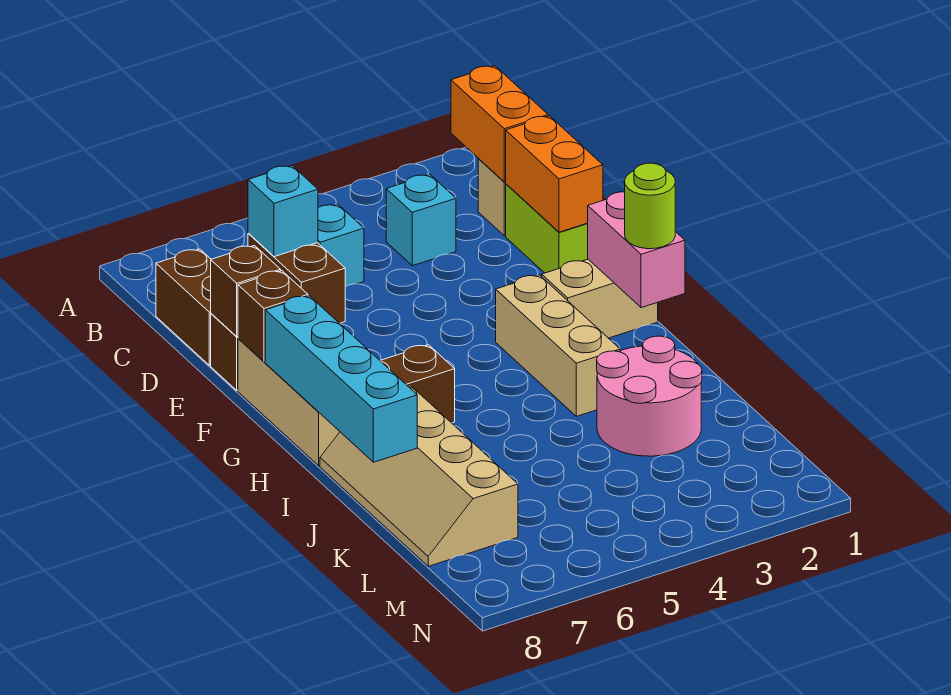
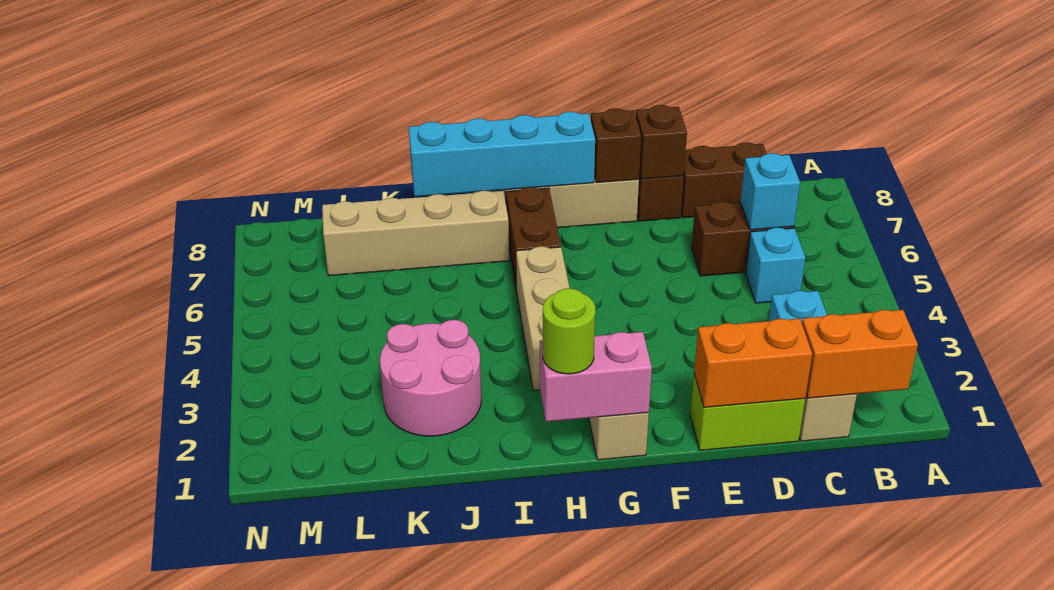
tan brick G3:I3 level 1 -> tan brick H3:H5 level 1

